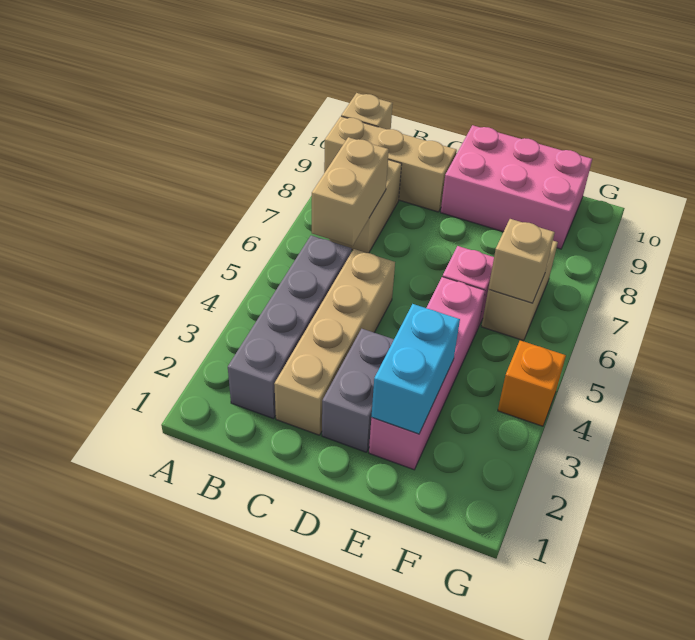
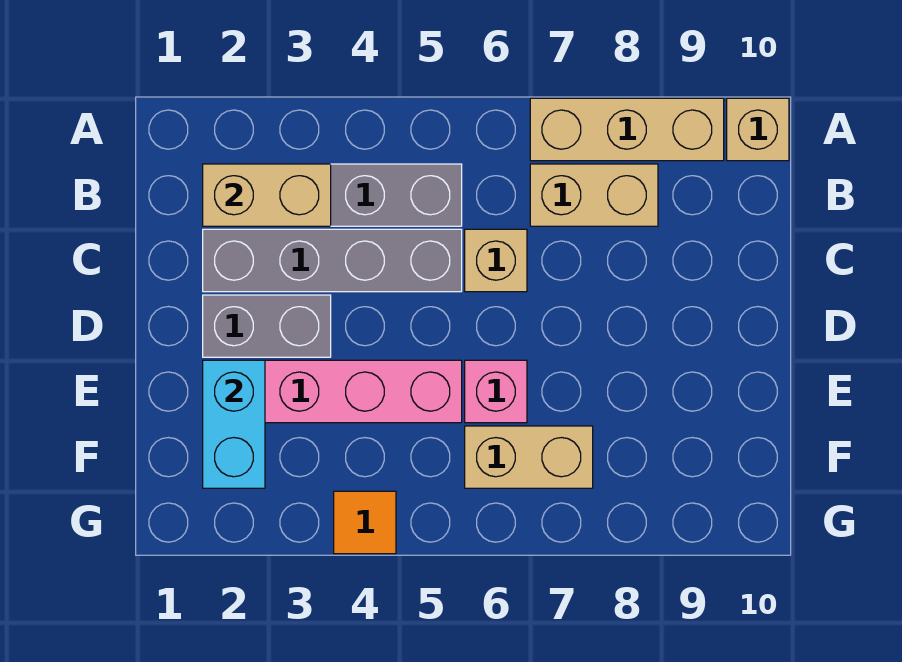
tan brick A9:C9 level 1 -> tan brick A7:A9 level 1
tan brick B6:B7 level 2 -> tan brick B2:B3 level 2
tan brick C2:C5 level 1 -> grey brick C2:C5 level 1
pink brick D9:F10 level 1 -> none
cyan brick E2:E3 level 2 -> cyan brick E2:F2 level 2
tan brick F6 level 2 -> tan brick C6 level 1
orange brick G4 level 1 -> orange tile G4 level 1

